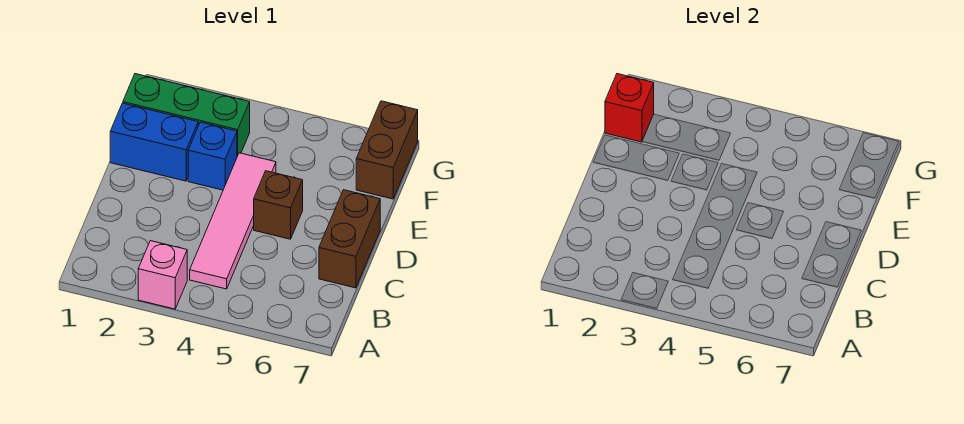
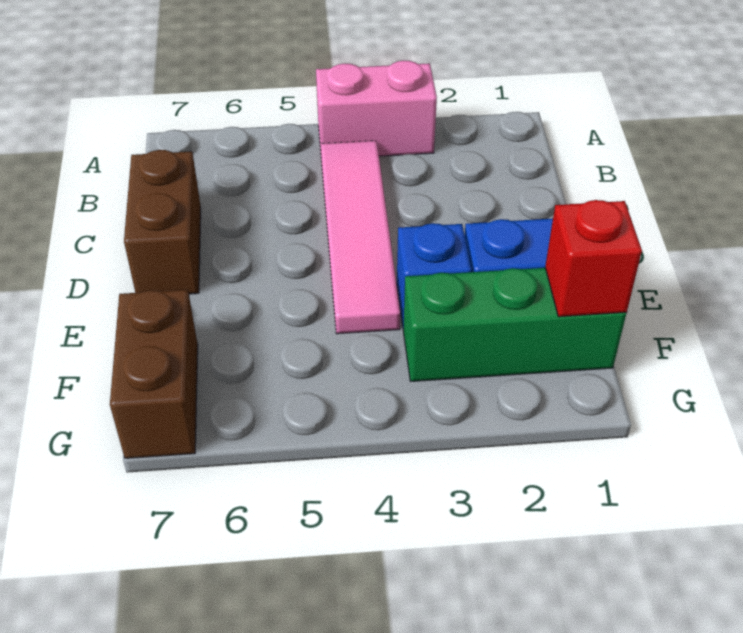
pink brick A3 level 1 -> pink brick A3:A4 level 1
brown brick D5 level 1 -> none

